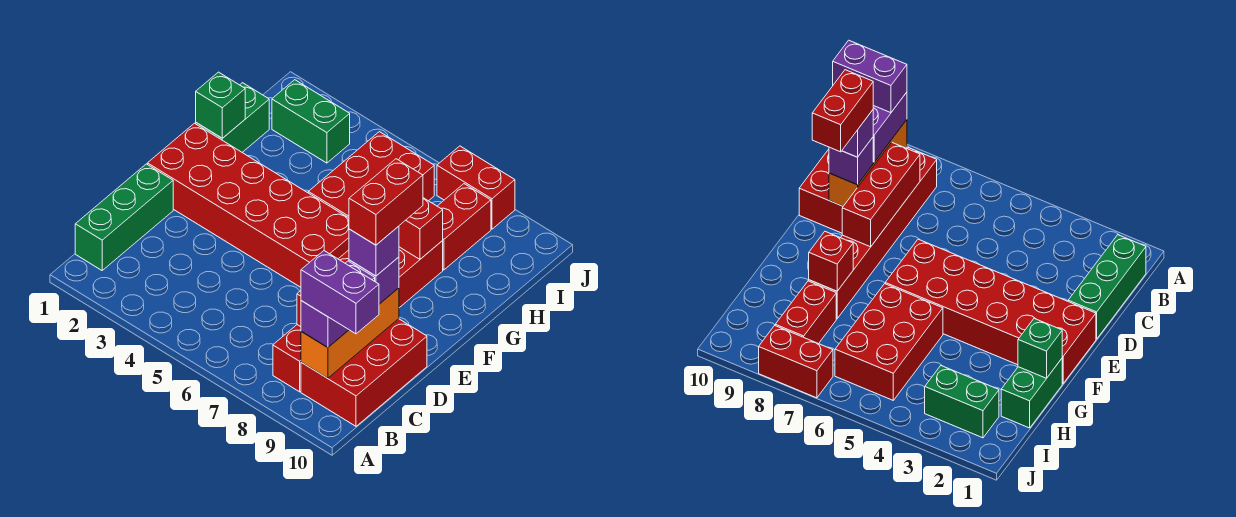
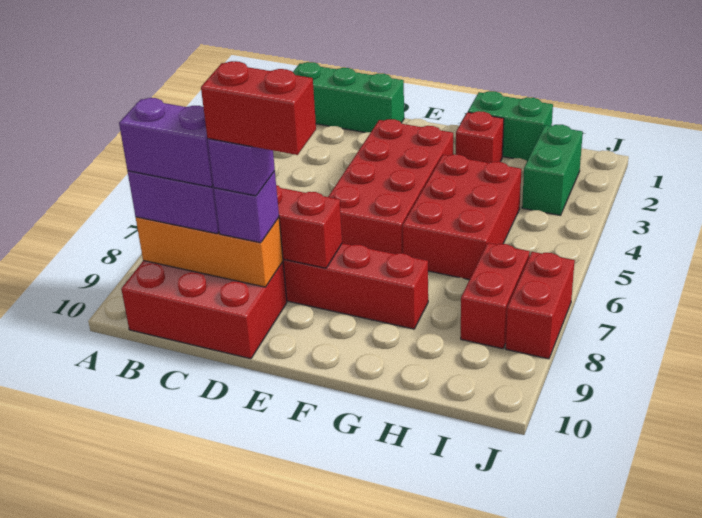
purple brick B9:B10 level 4 -> purple brick B9:C9 level 4
red brick E1:F6 level 1 -> red brick E3:F6 level 1
green brick G1 level 2 -> none
red brick G5:I6 level 1 -> red brick G4:H6 level 1
red brick G8 level 2 -> red brick G2 level 1
red brick H8:I8 level 1 -> red brick I7:I8 level 1

